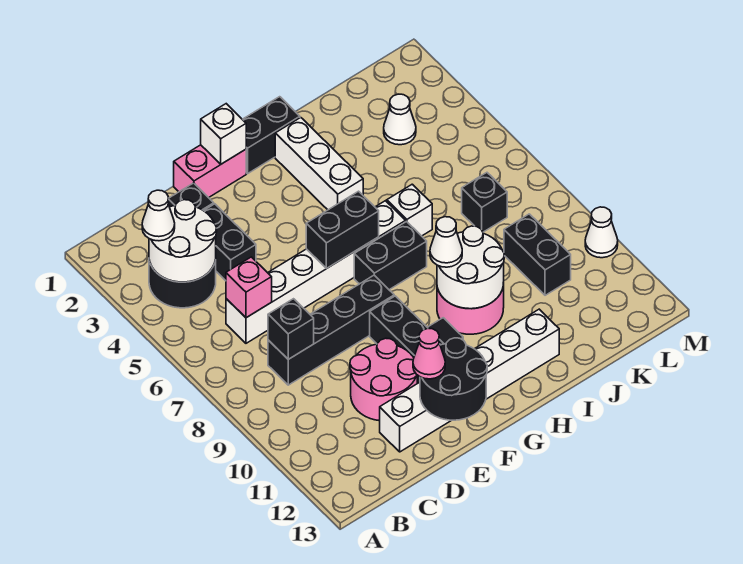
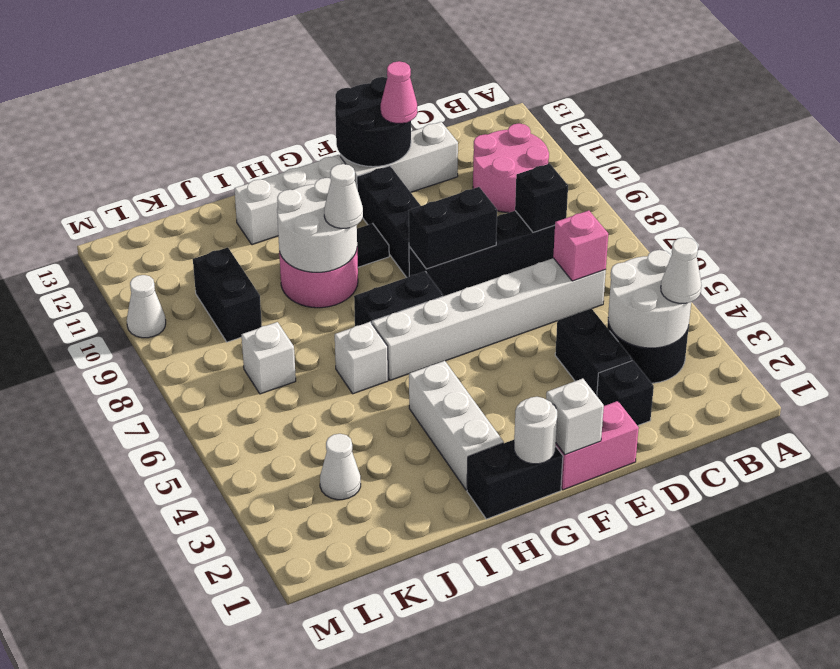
pink round brick D10:E11 level 1 -> pink round brick B10:C11 level 1
black brick F6:G6 level 2 -> black brick E8:F8 level 2
none -> white round brick G1 level 2
black brick K7 level 1 -> white brick K7 level 1

